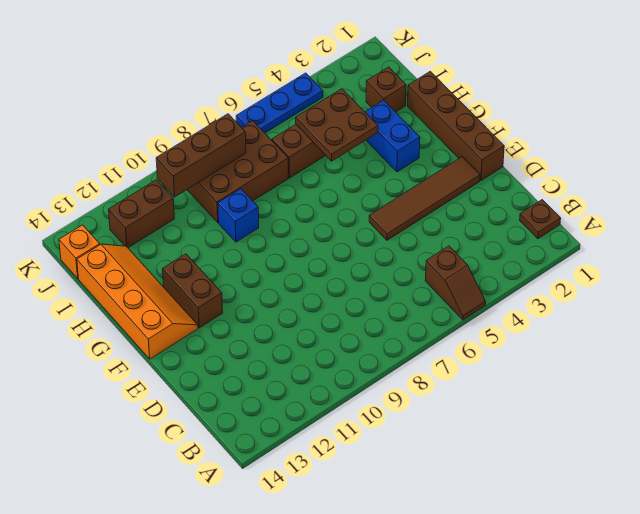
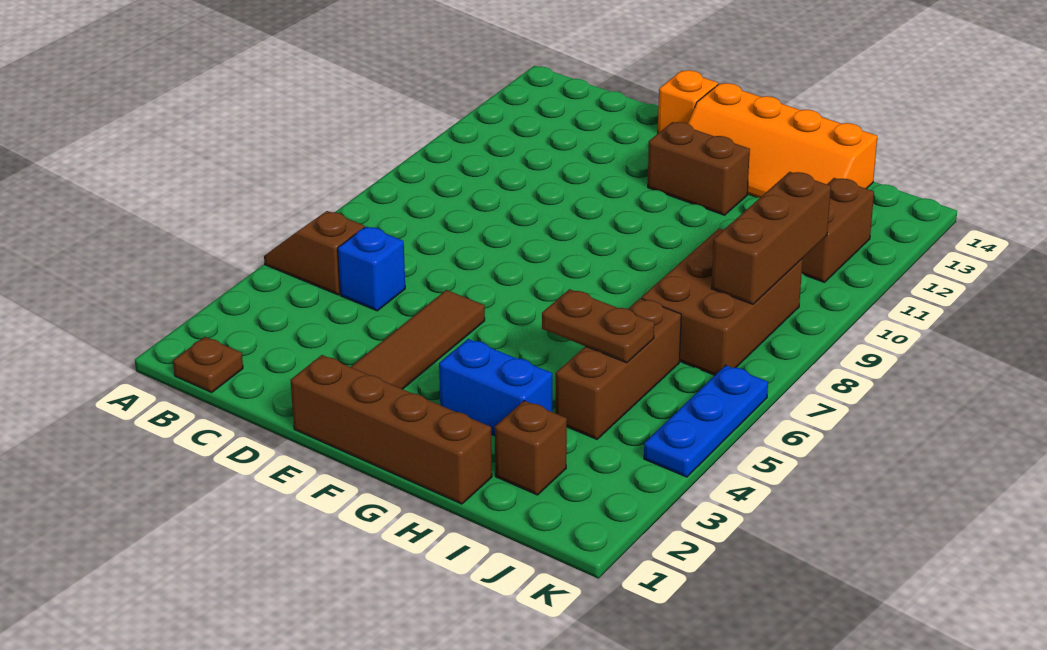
brown plate H4:I5 level 2 -> brown plate H5:I5 level 2
blue brick H9 level 1 -> blue brick C5 level 1
orange brick J14 level 1 -> orange brick E14 level 1

